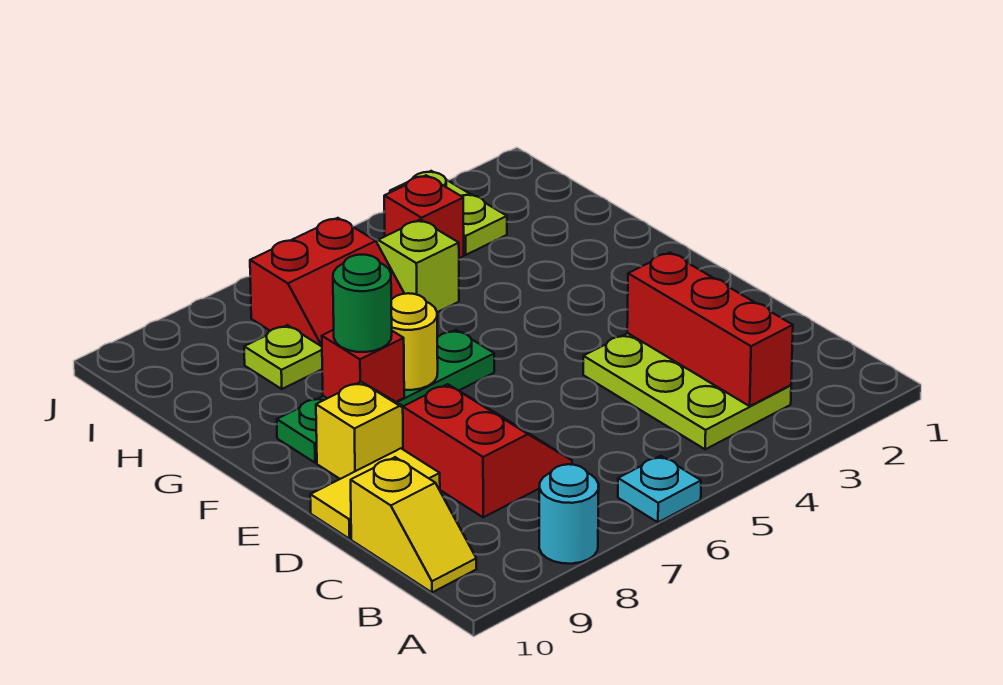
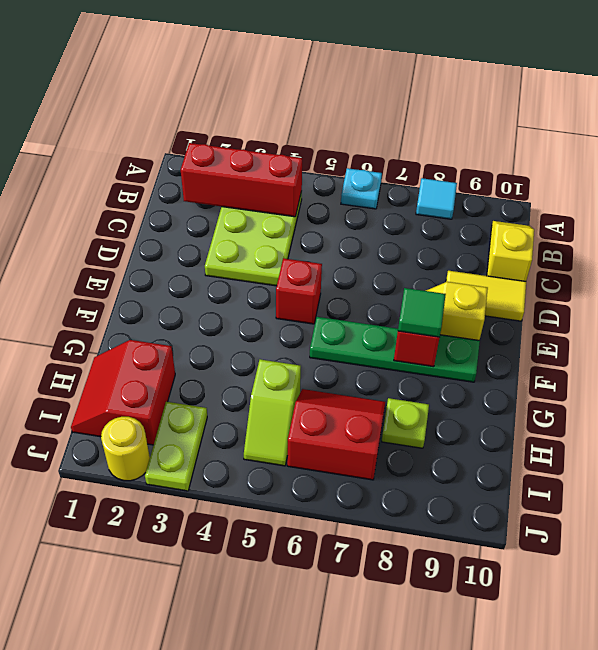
cyan round brick A8 level 1 -> cyan tile A8 level 1
red brick B3:D3 level 2 -> red brick B2:B4 level 2
red slope C7:D8 level 1 top 8 -> red slope H1:I2 level 1 top 2
yellow round brick F7 level 2 -> yellow round brick J2 level 1
green round brick F8 level 3 -> green tile F8 level 3
red brick I4 level 1 -> red brick E5 level 1

